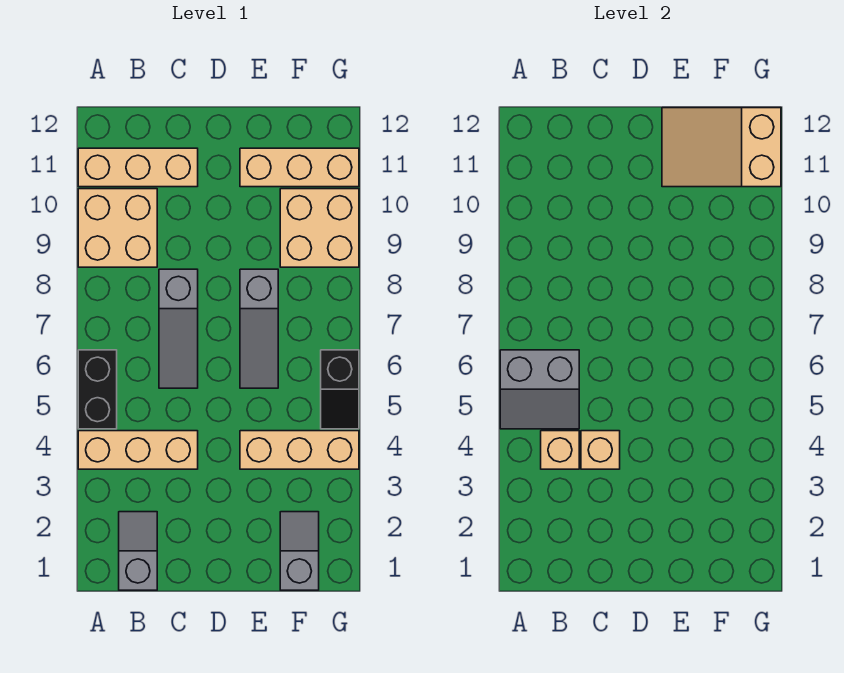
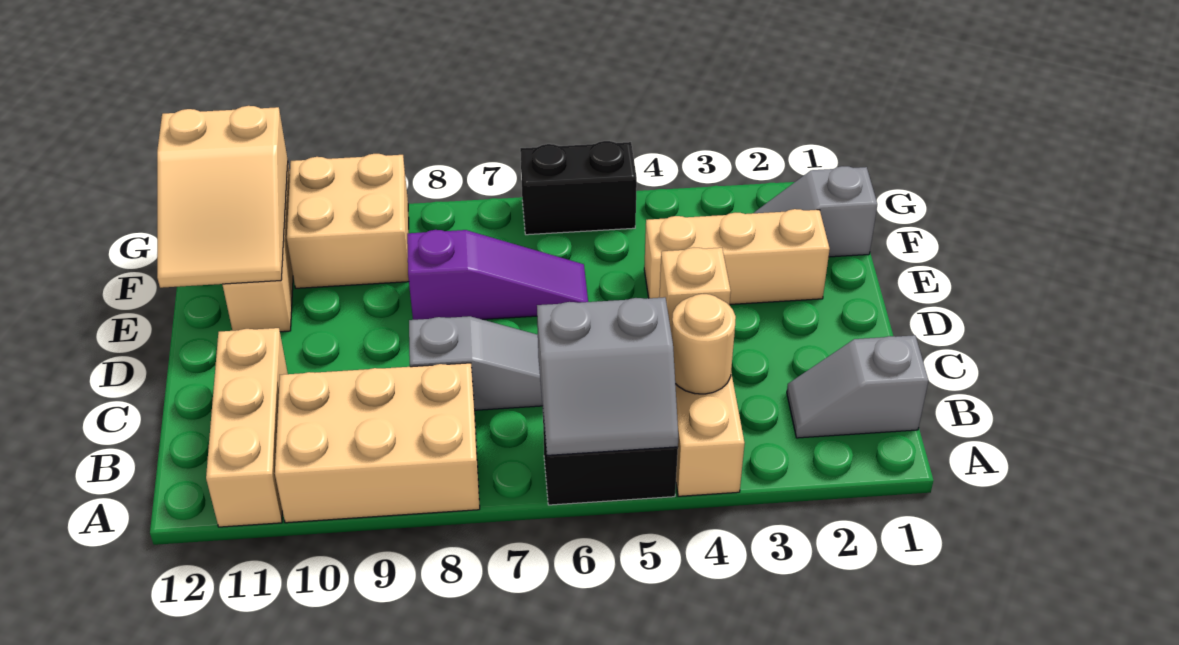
grey slope A5:B6 level 2 top 6 -> grey slope A5:B6 level 2 top B
tan brick A9:B10 level 1 -> tan brick A8:B10 level 1
tan brick B4 level 2 -> tan round brick B4 level 2
tan brick E4:G4 level 1 -> tan brick E2:E4 level 1
grey slope E6:E8 level 1 top 8 -> purple slope E6:E8 level 1 top 8
black slope G5:G6 level 1 top 6 -> black brick G5:G6 level 1

